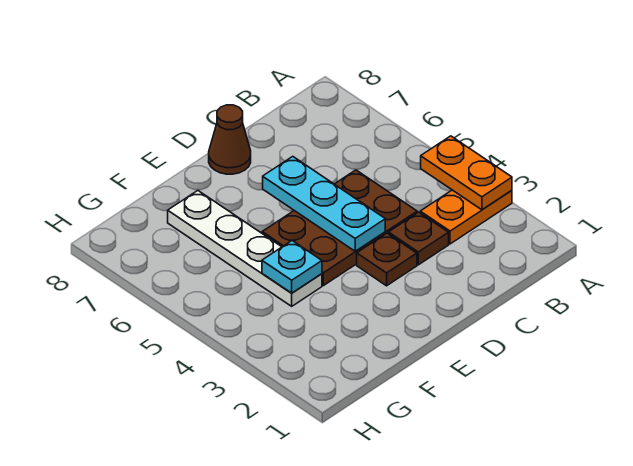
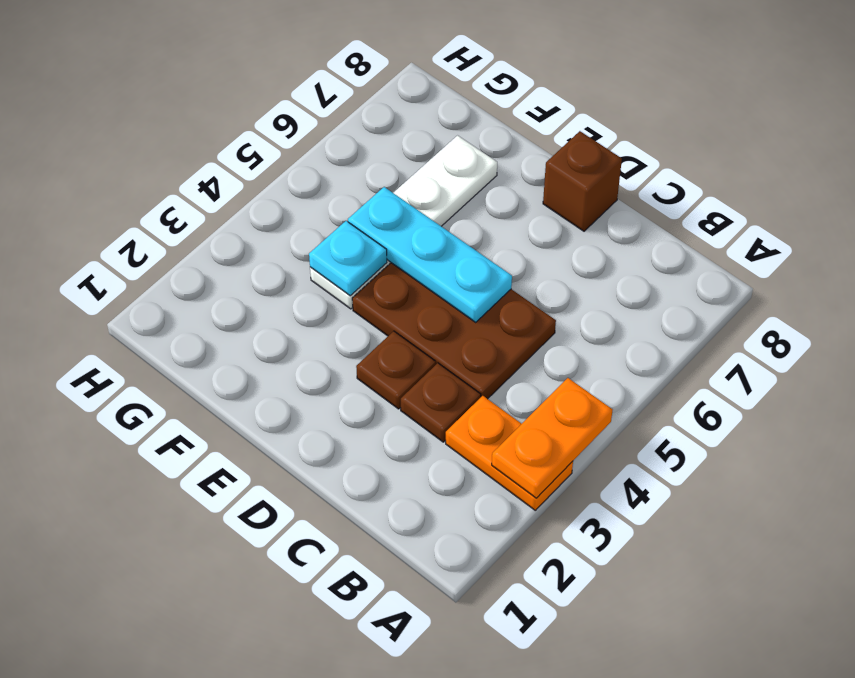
cyan plate D4:D6 level 2 -> cyan plate D5:F5 level 2
brown cone D8 level 1 -> brown brick D8 level 1

